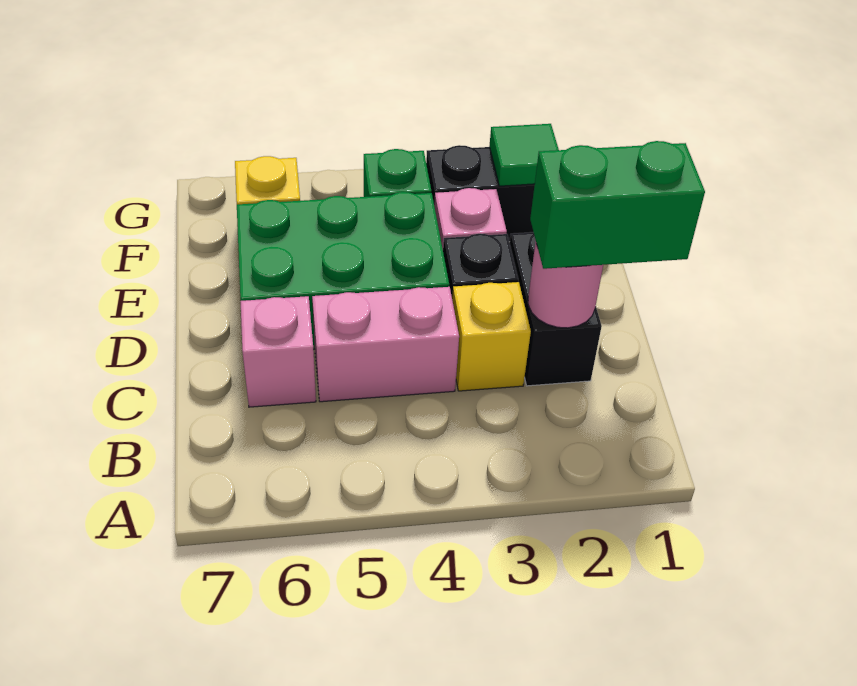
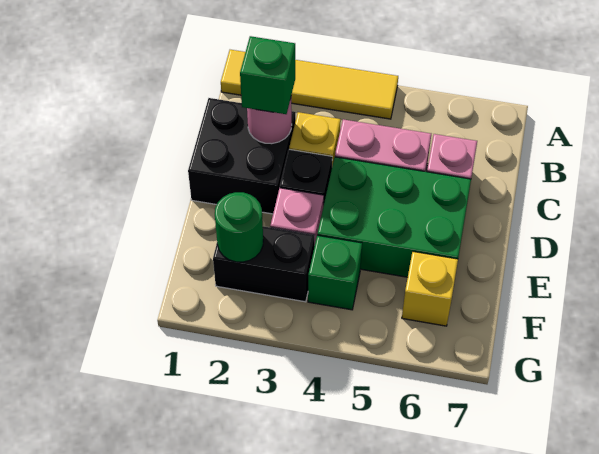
none -> yellow tile A1:A4 level 1
green brick C1:C2 level 3 -> green brick C2 level 3
black brick C2:D2 level 1 -> black brick C1:D2 level 1
green tile F2 level 2 -> green round brick F2 level 2

